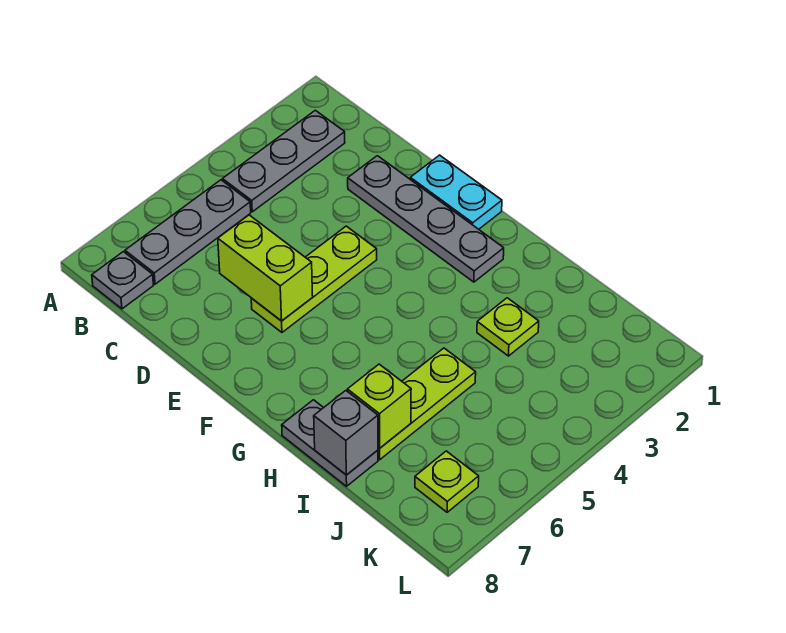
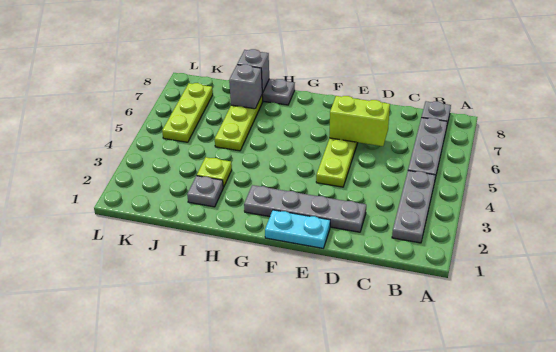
none -> grey plate I2 level 1
lime brick I7 level 2 -> grey brick I7 level 2
lime plate K7 level 1 -> lime plate K5:K7 level 1

